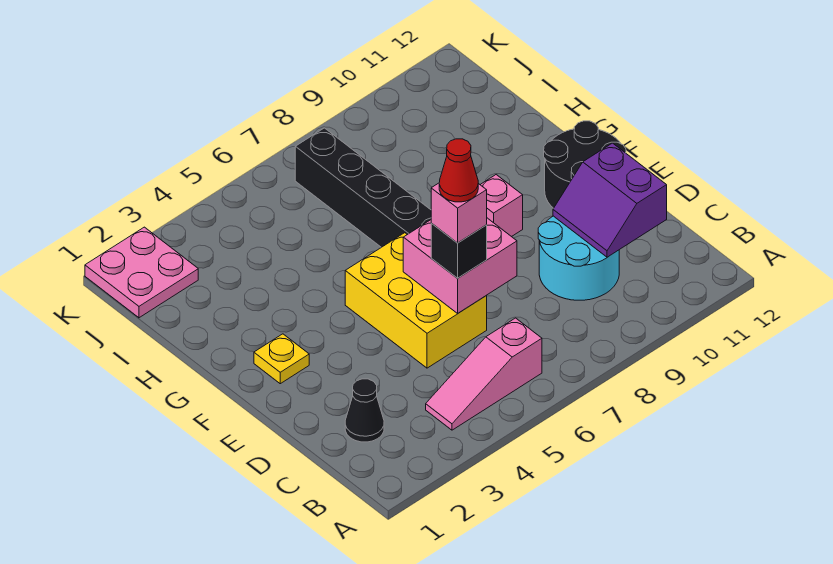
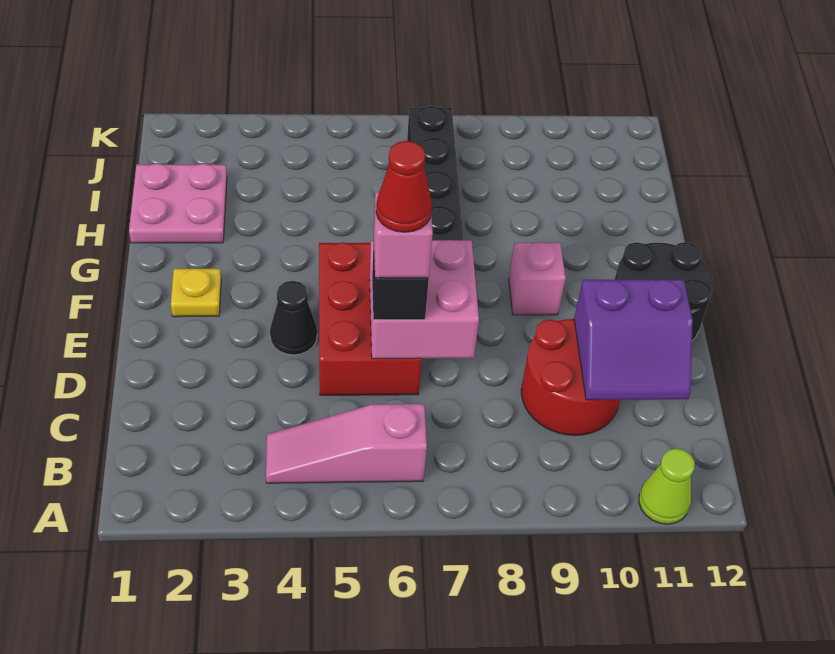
none -> lime cone A11 level 1
black cone C2 level 1 -> black cone E4 level 1
cyan round brick C9:D10 level 1 -> red round brick C9:D10 level 1
purple slope C10:D11 level 2 top 11 -> purple slope C10:D11 level 2 top D
yellow brick D5:F6 level 1 -> red brick D5:F6 level 1
pink plate J1:K2 level 1 -> pink plate H1:I2 level 1

